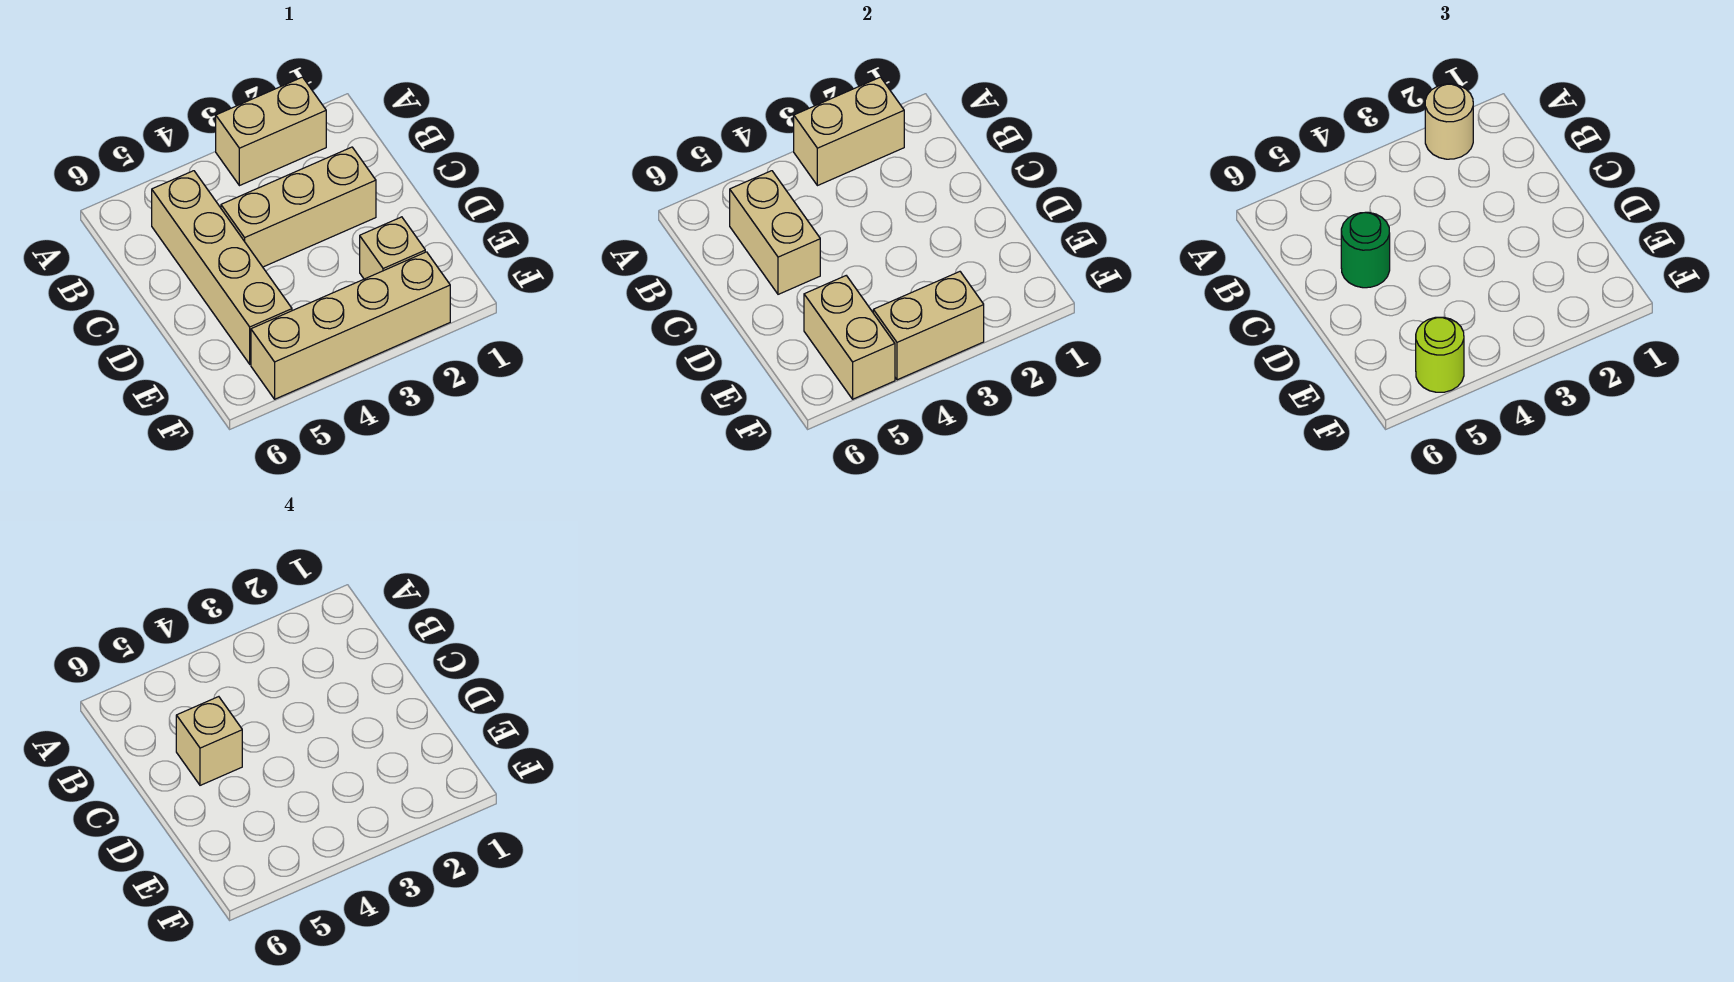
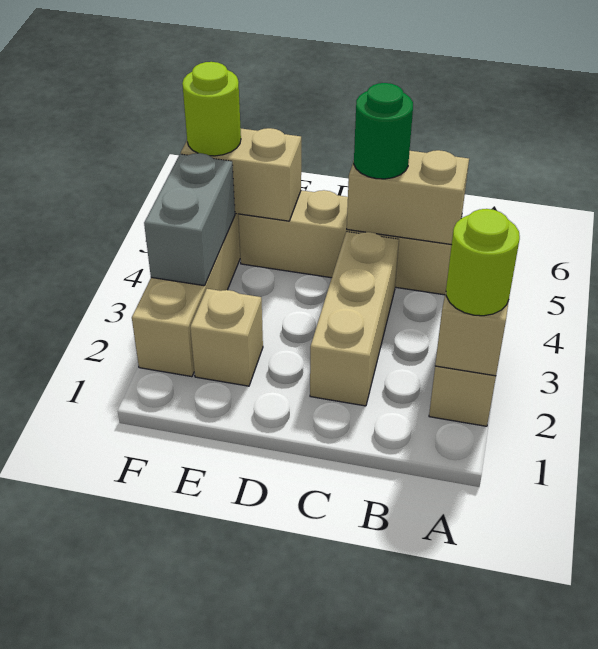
tan round brick A2 level 3 -> lime round brick A2 level 3
tan brick C5 level 4 -> none
tan brick F3:F4 level 2 -> grey brick F3:F4 level 2

